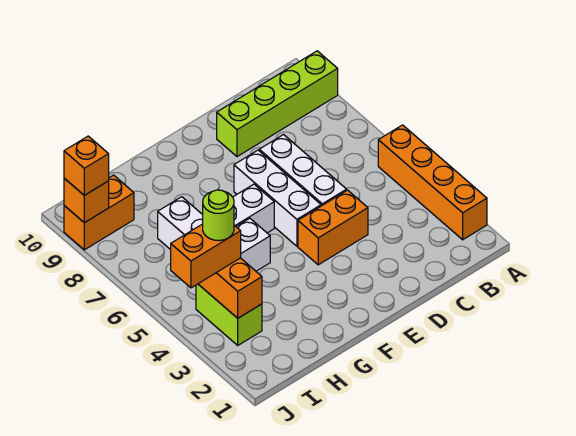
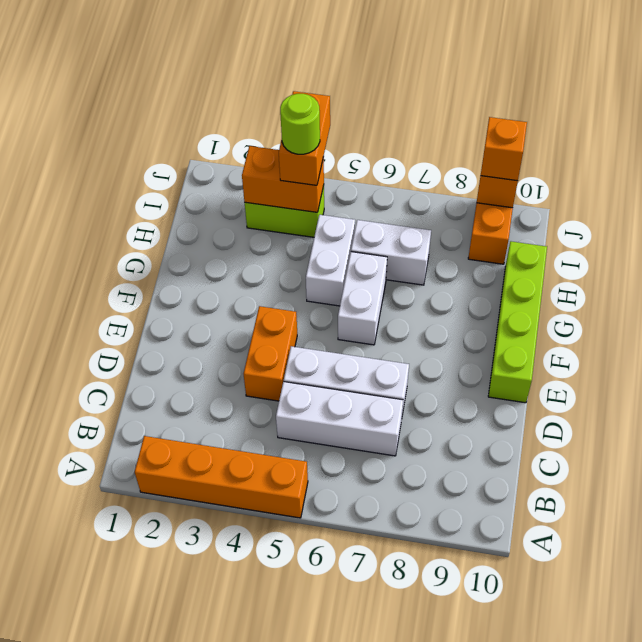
lime brick A9:D9 level 1 -> lime brick E10:H10 level 1
white brick E5:E7 level 1 -> white brick C5:C7 level 1

